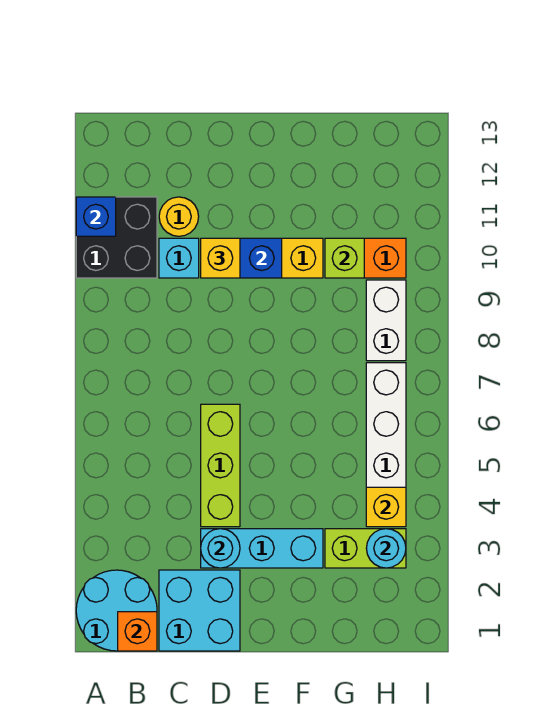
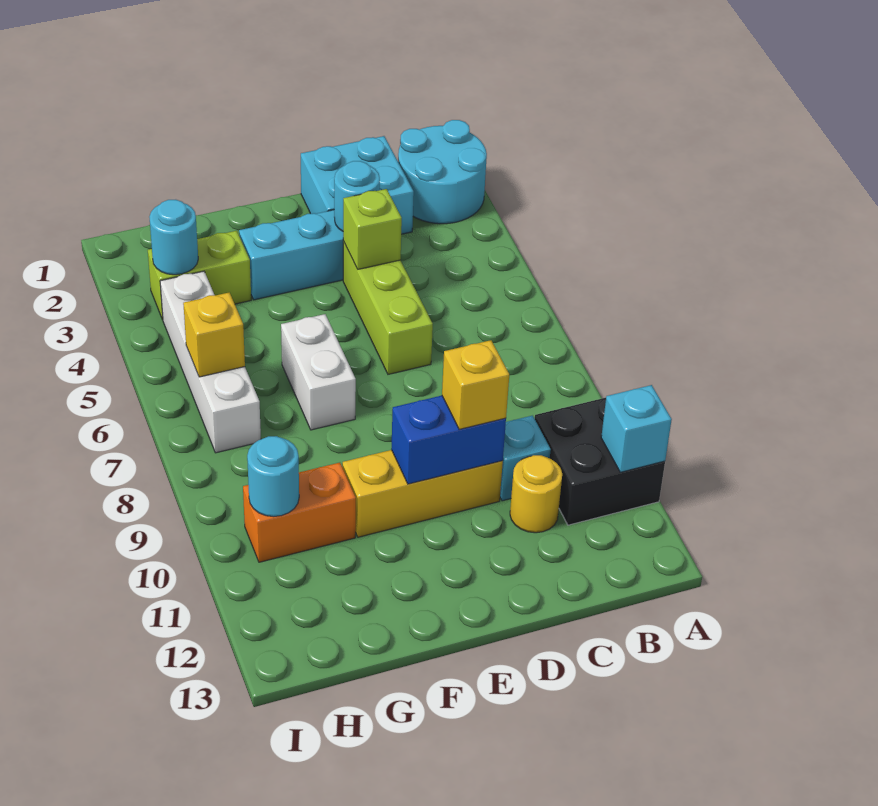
blue brick A11 level 2 -> cyan brick A11 level 2
orange brick B1 level 2 -> none
lime brick G10 level 2 -> lime brick D4 level 2
yellow brick H4 level 2 -> yellow brick H6 level 2
white brick H8:H9 level 1 -> white brick F6:F7 level 1
none -> cyan round brick H10 level 2

